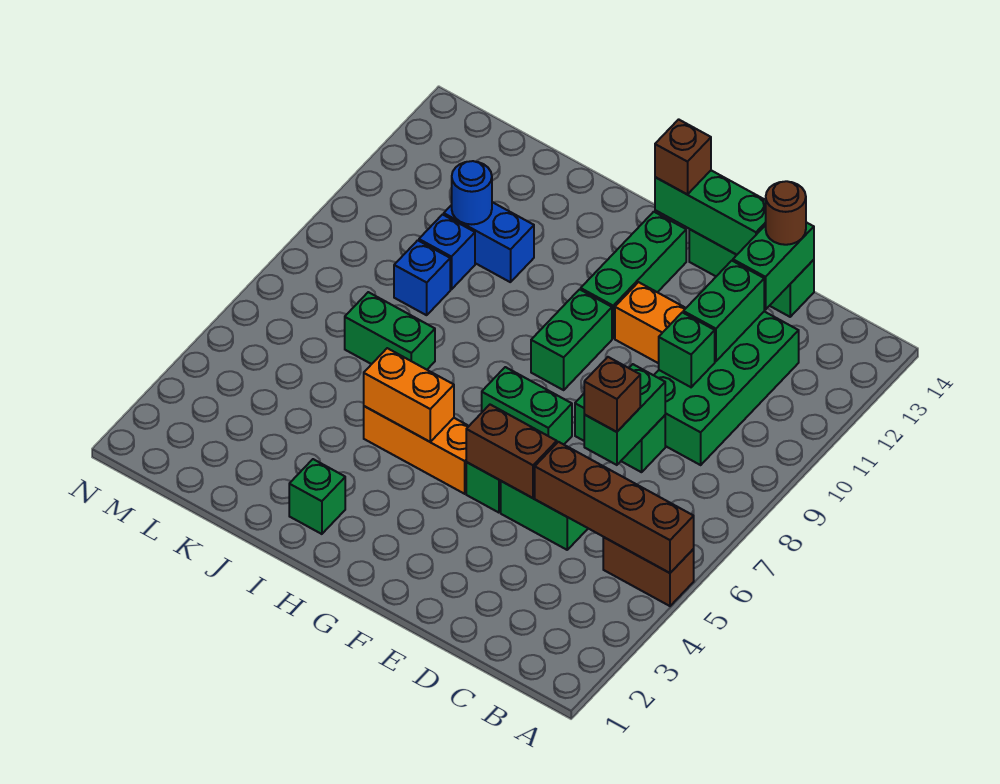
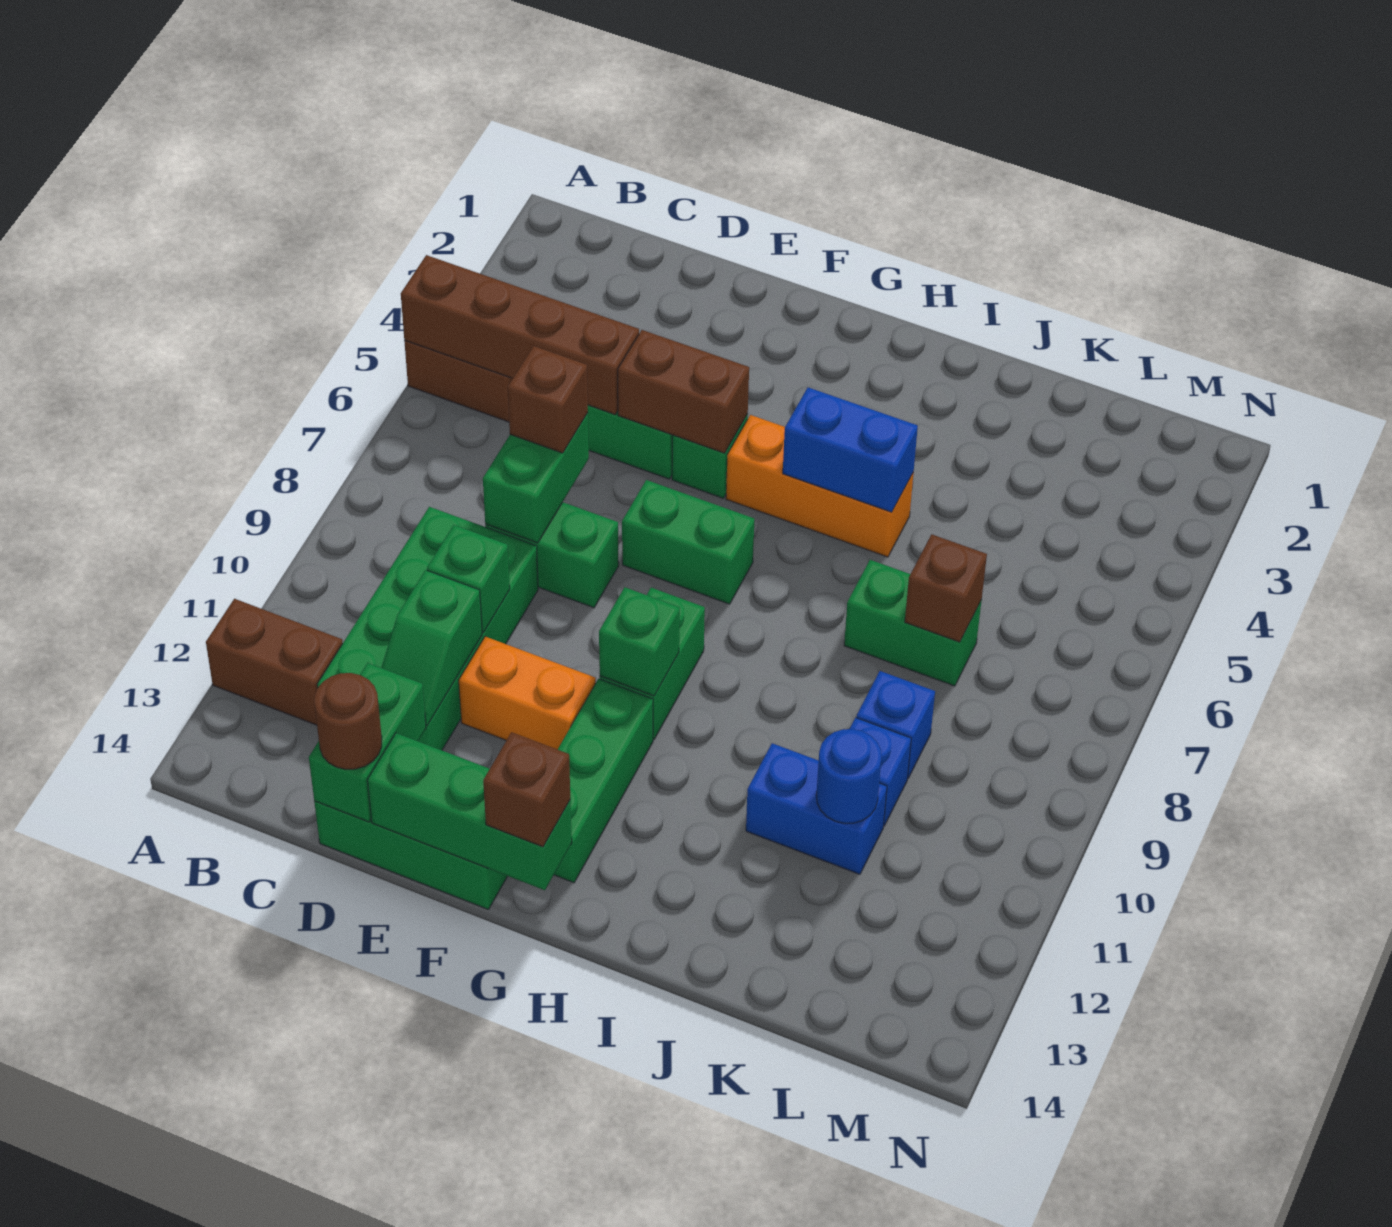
none -> brown brick A12:B12 level 1
green brick D11:D12 level 2 -> green slope D11:D12 level 2 top 11
orange brick H5:I5 level 2 -> blue brick H5:I5 level 2
green brick I2 level 1 -> green brick G10 level 2
none -> brown brick K7 level 2

